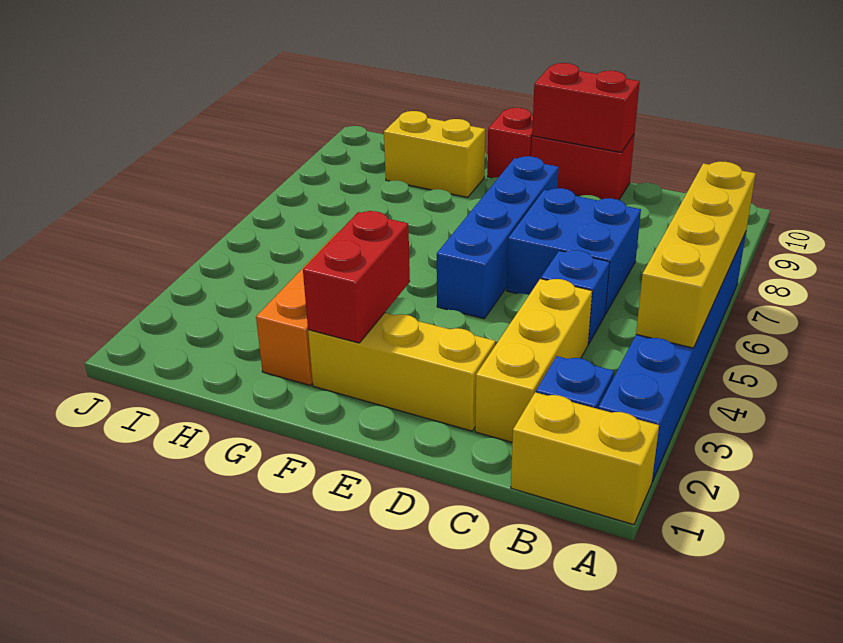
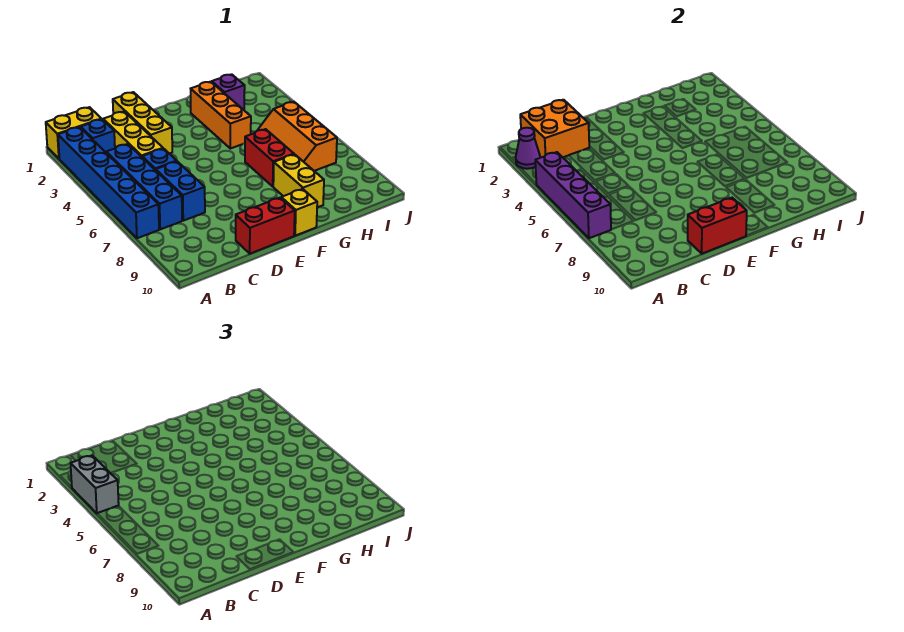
none -> purple cone A2 level 2
none -> grey brick A3:A4 level 3
yellow brick A4:A7 level 2 -> purple brick A4:A7 level 2
none -> orange brick B1:C2 level 2
blue brick C6:D7 level 1 -> blue brick C6:C7 level 1
yellow brick D2:F2 level 1 -> yellow brick D1:D3 level 1
blue brick E5:E8 level 1 -> blue brick B4:B7 level 1
red brick F2:F3 level 2 -> red brick G6:G7 level 1
red brick F10 level 1 -> yellow brick F10 level 1
yellow brick G9:H9 level 1 -> yellow brick G8:G9 level 1
none -> purple brick H2 level 1
none -> orange slope H5:I7 level 1 top I

